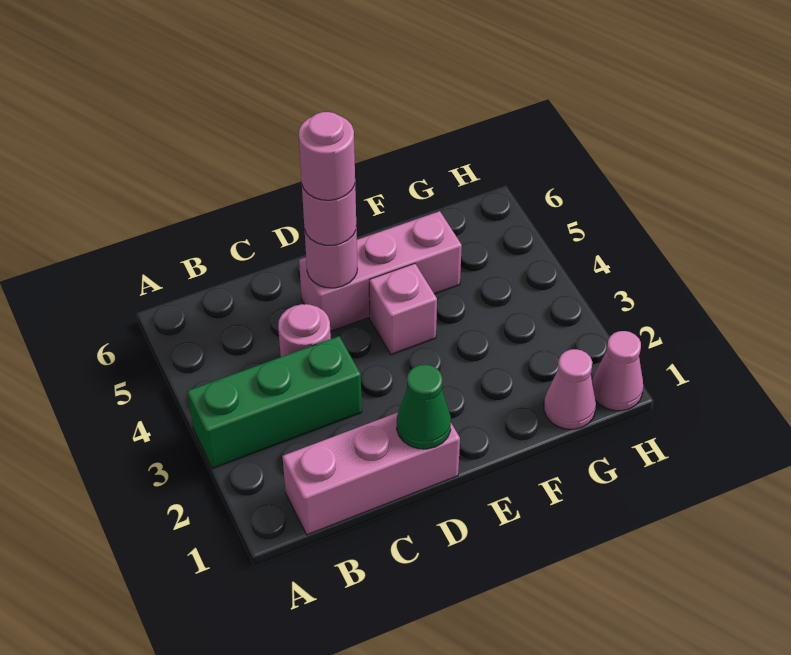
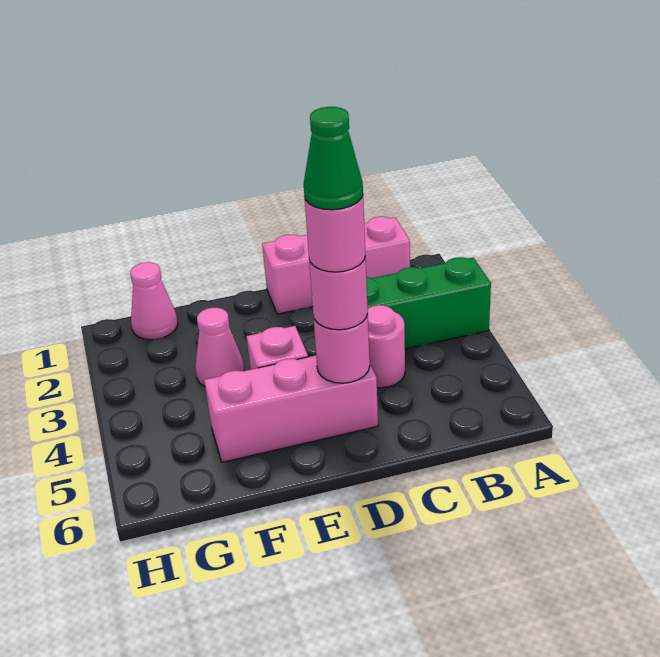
green cone D1 level 2 -> green cone D5 level 5
pink cone H1 level 1 -> pink cone F3 level 1

